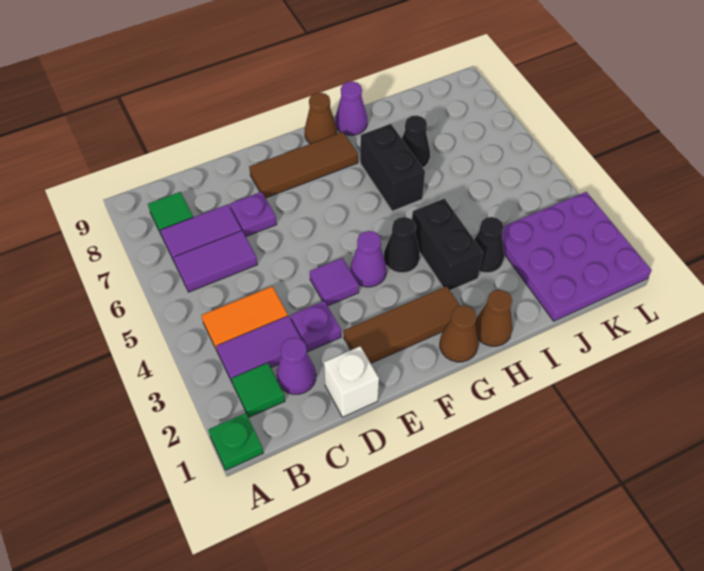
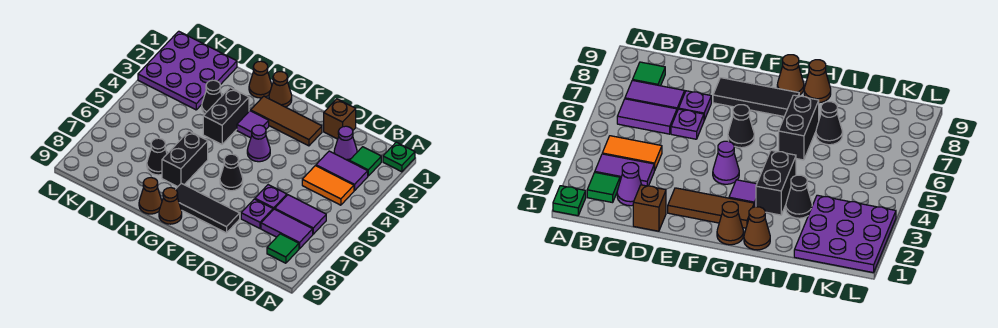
white brick D1 level 1 -> brown brick D1 level 1
purple plate D3 level 1 -> purple plate D6 level 1
purple tile E4 level 1 -> purple tile G3 level 1
brown tile E8:G8 level 1 -> black tile E8:G8 level 1
black cone G4 level 1 -> black cone F6 level 1
purple cone H9 level 1 -> brown cone H9 level 1

